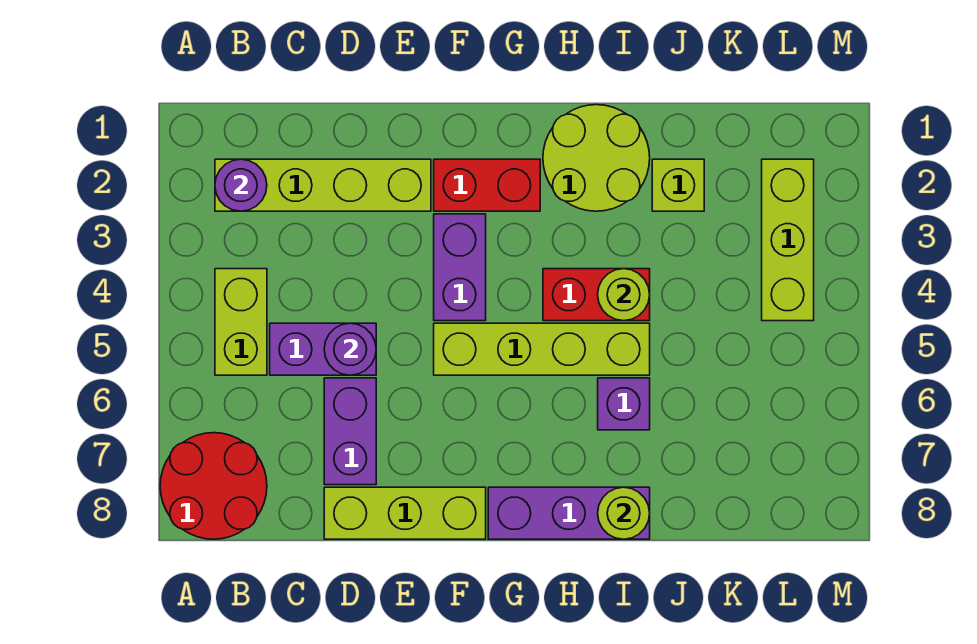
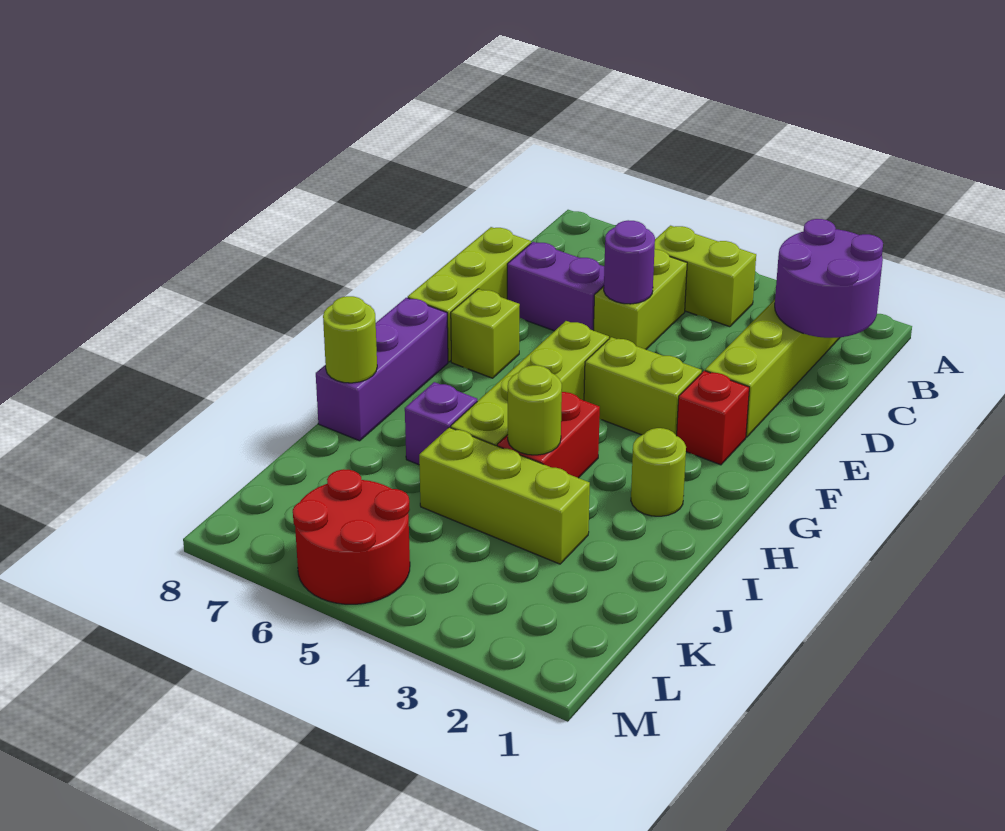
red round brick A7:B8 level 1 -> red round brick L5:M6 level 1
purple round brick B2 level 2 -> purple round brick B1:C2 level 2
purple brick C5:D5 level 1 -> lime brick C5:D5 level 1
red brick F2:G2 level 1 -> red brick F2 level 1
purple brick F3:F4 level 1 -> lime brick F3:F4 level 1
lime round brick H1:I2 level 1 -> lime round brick H2 level 1
lime brick J2 level 1 -> lime brick F7 level 1
lime brick L2:L4 level 1 -> lime brick J3:J5 level 1

